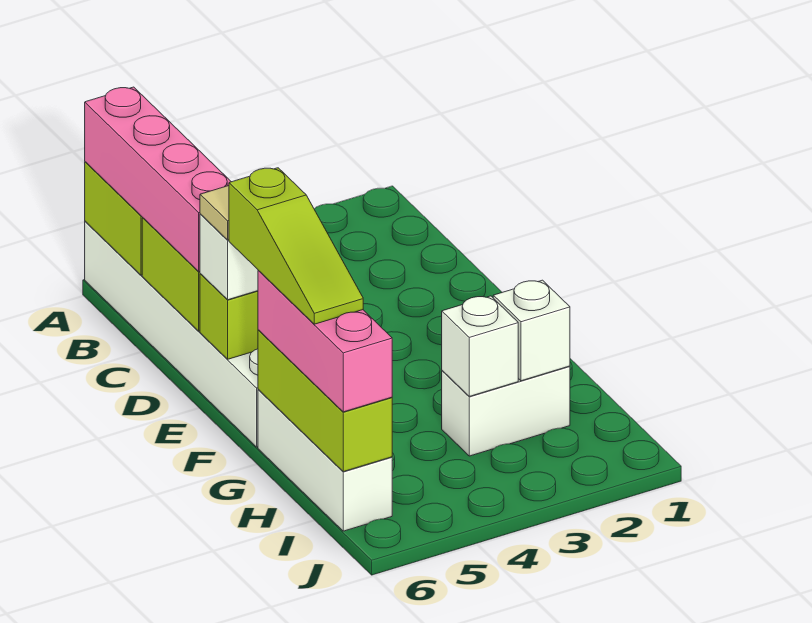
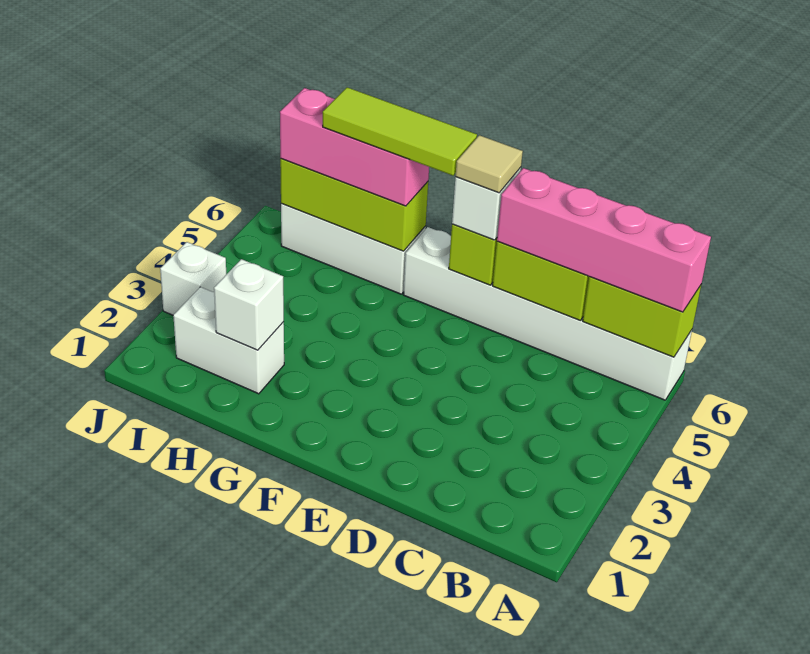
lime slope F6:H6 level 4 top F -> lime tile F6:H6 level 4
white brick H2:H3 level 1 -> white brick H2:I2 level 1
white brick H3 level 2 -> white brick J3 level 1

